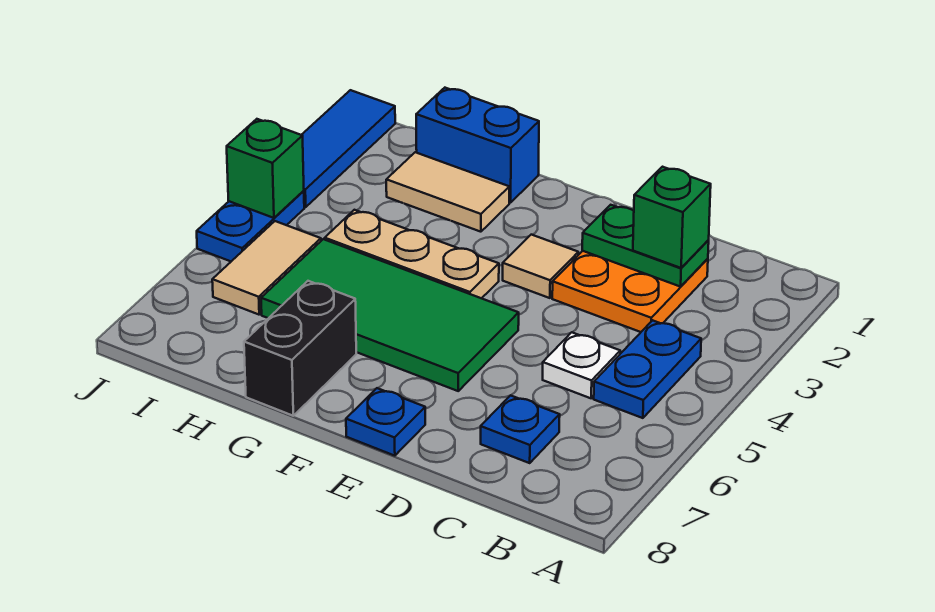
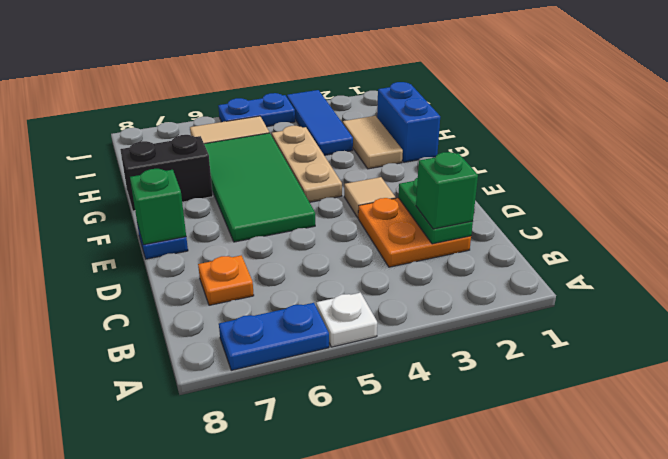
blue plate B4:B5 level 1 -> blue plate A6:A7 level 1
white plate C5 level 1 -> white plate A5 level 1
blue plate C7 level 1 -> orange plate C7 level 1
blue tile J1:J3 level 1 -> blue tile H3:J3 level 1
green brick J4 level 2 -> green brick E8 level 2

